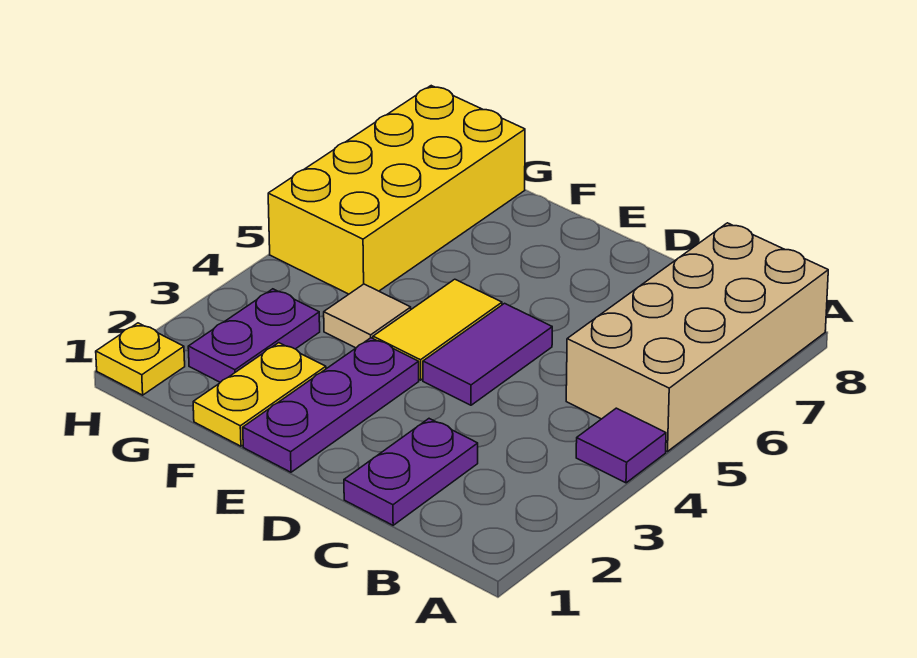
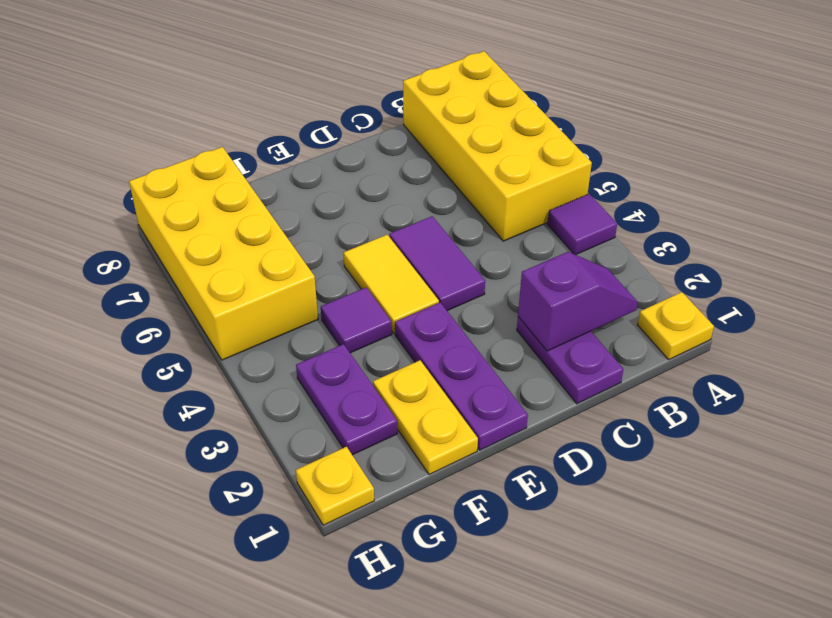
none -> yellow plate A1 level 1
tan brick A5:B8 level 1 -> yellow brick A5:B8 level 1
none -> purple slope B2:C2 level 2 top C
tan tile F4 level 1 -> purple tile F4 level 1

